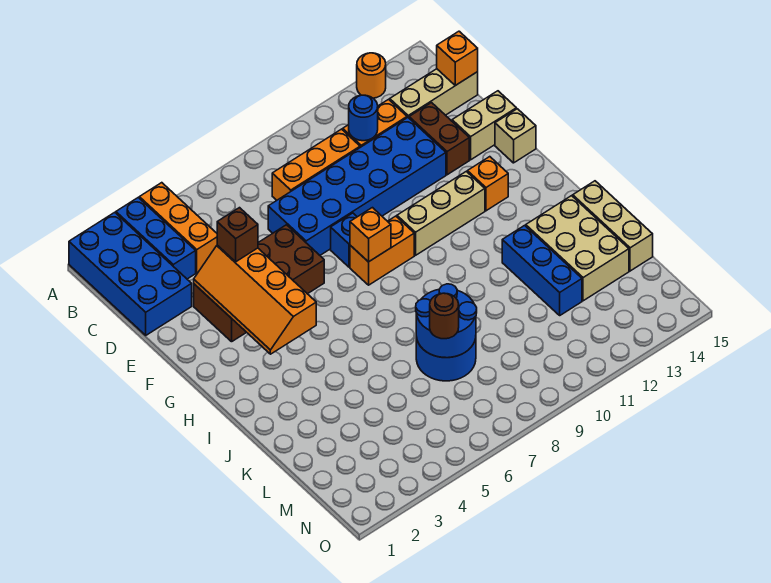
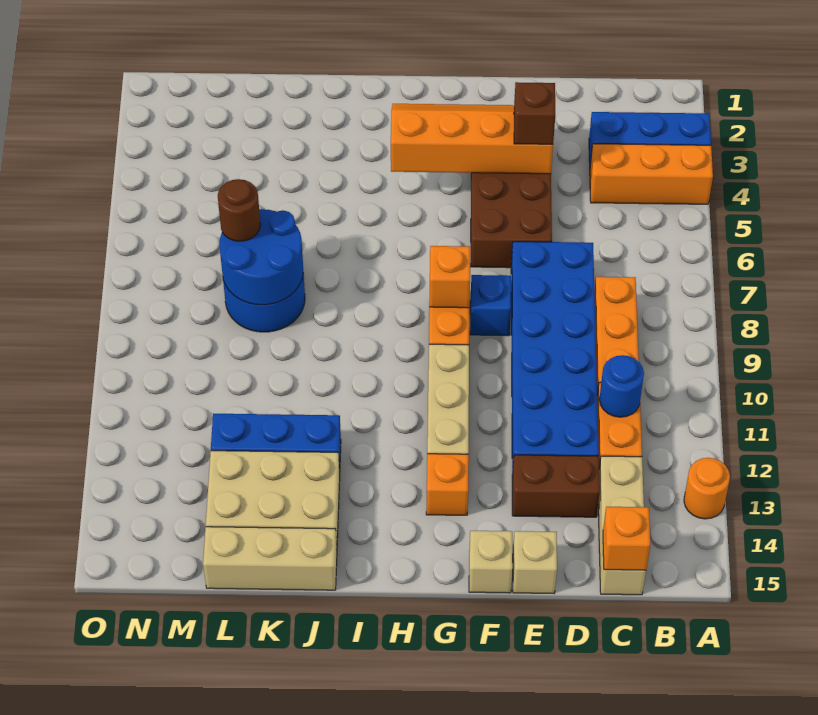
blue brick A1:D2 level 1 -> none
tan brick E14:E15 level 1 -> tan brick E15 level 1

